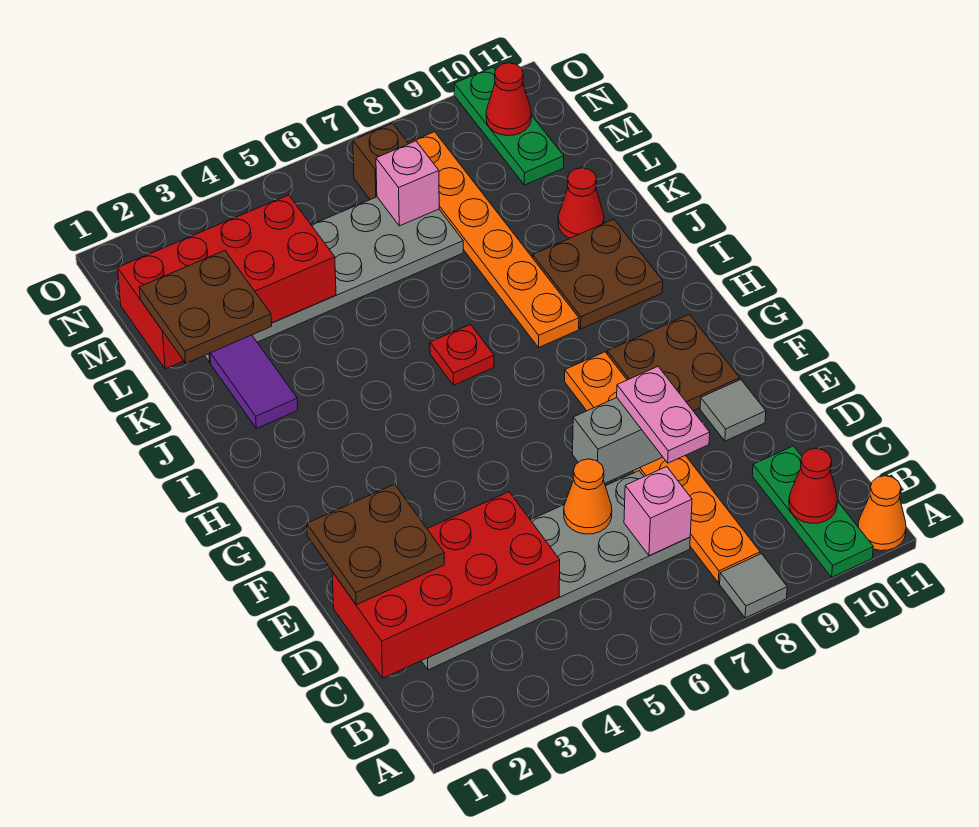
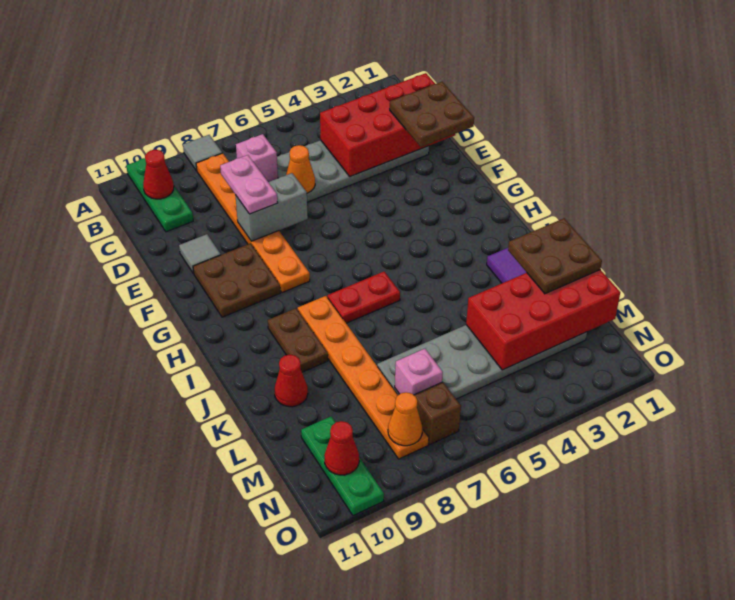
orange cone A11 level 1 -> orange cone N8 level 2
red plate I6 level 1 -> red plate I6:I7 level 1
brown plate I9:J10 level 1 -> brown plate I9:J9 level 1

